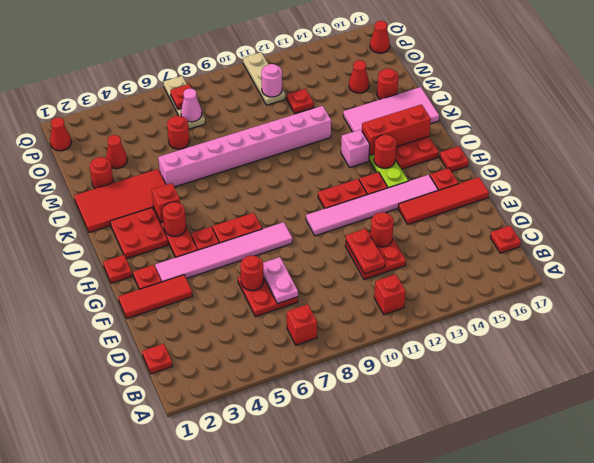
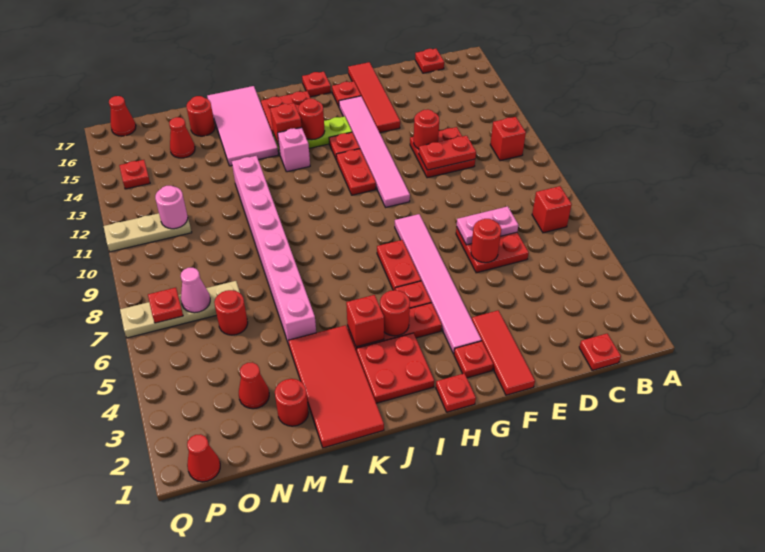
red brick J14:J16 level 2 -> red brick J14 level 2
red plate N12 level 1 -> red plate P14 level 1
tan plate O7:Q7 level 1 -> tan plate N7:Q7 level 1

